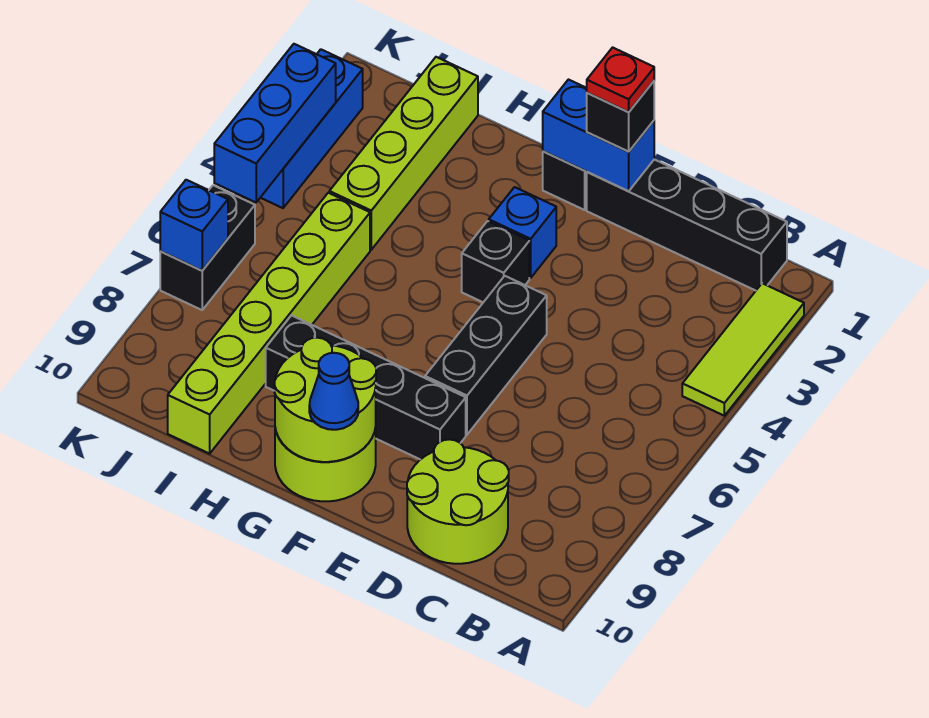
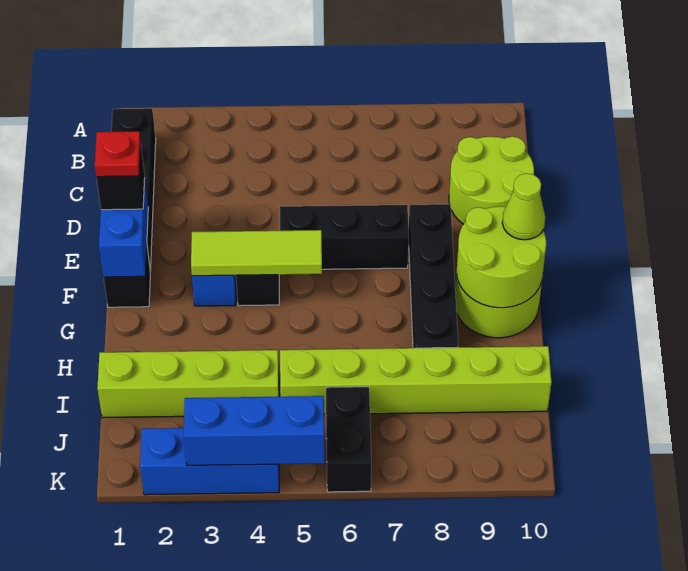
lime tile A2:A4 level 1 -> lime tile F3:F5 level 2
blue cone F10 level 3 -> lime cone F10 level 3
black brick K6:K7 level 1 -> black brick J6:K6 level 1
blue brick K7 level 2 -> none

